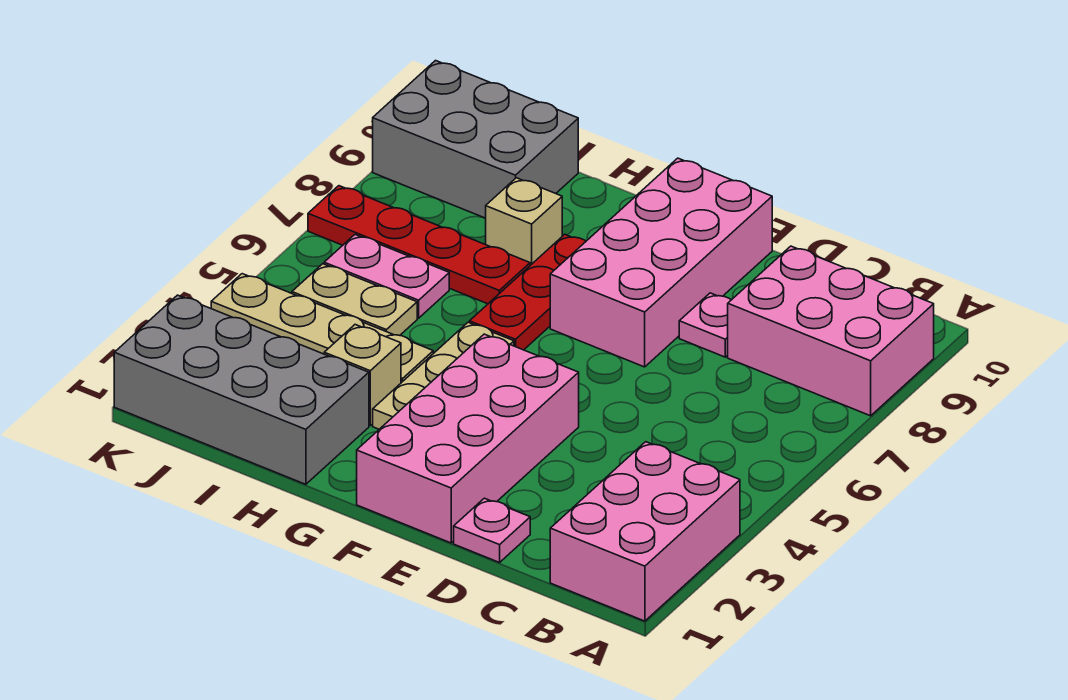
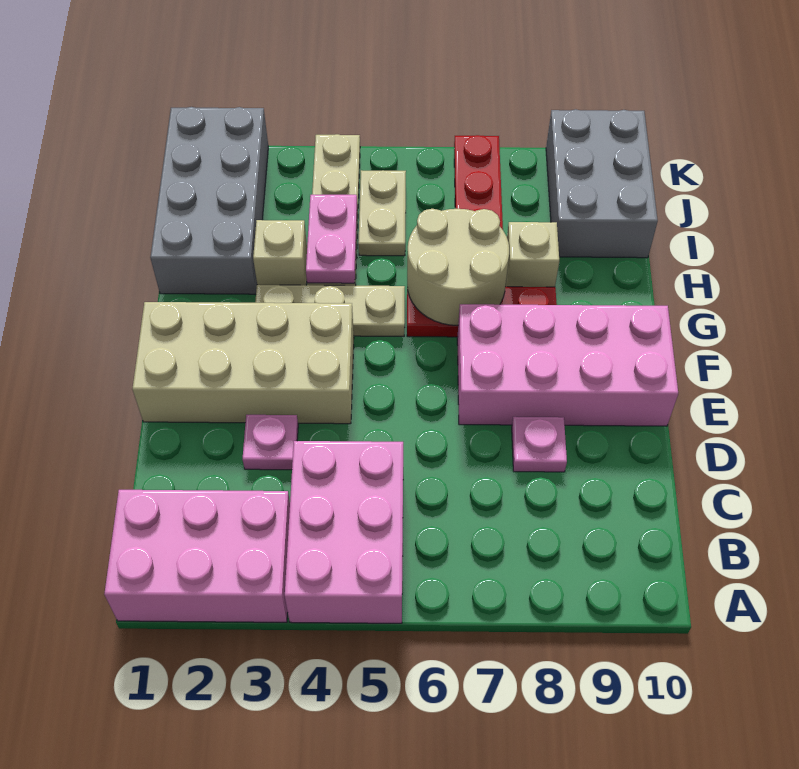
pink brick A8:C9 level 1 -> pink brick A4:C5 level 1
pink plate D1 level 1 -> pink plate D3 level 1
pink brick E1:F4 level 1 -> tan brick E1:F4 level 1
none -> tan round brick G6:H7 level 2
pink plate I6:J6 level 1 -> pink plate H4:I4 level 2

